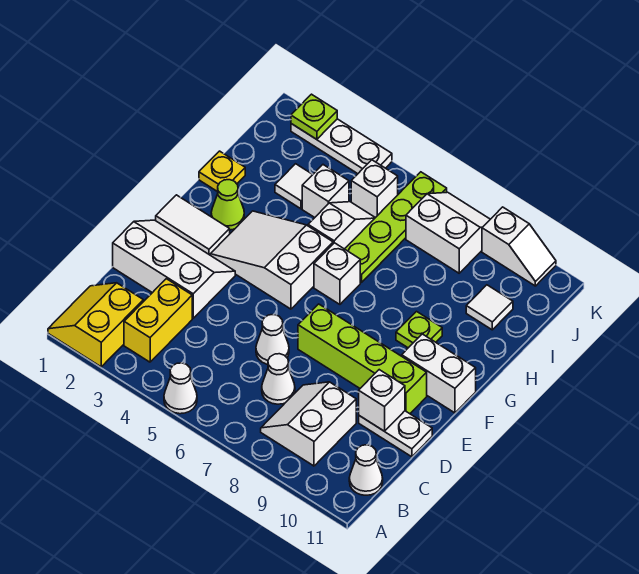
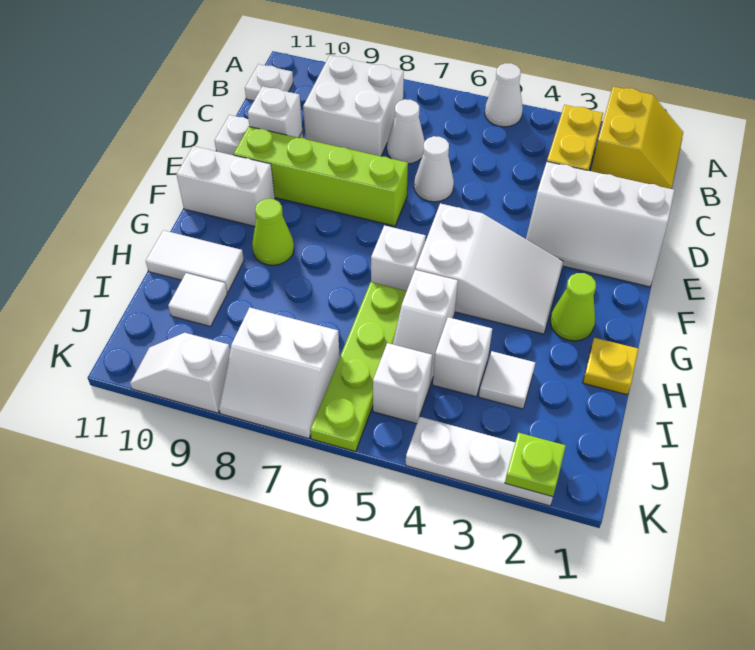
white slope B8:C9 level 1 top 9 -> white brick B8:C9 level 1
white cone B11 level 1 -> white plate B11 level 1
white tile F1:F2 level 1 -> white tile H10:H11 level 1
lime plate G9 level 1 -> lime cone G9 level 1

